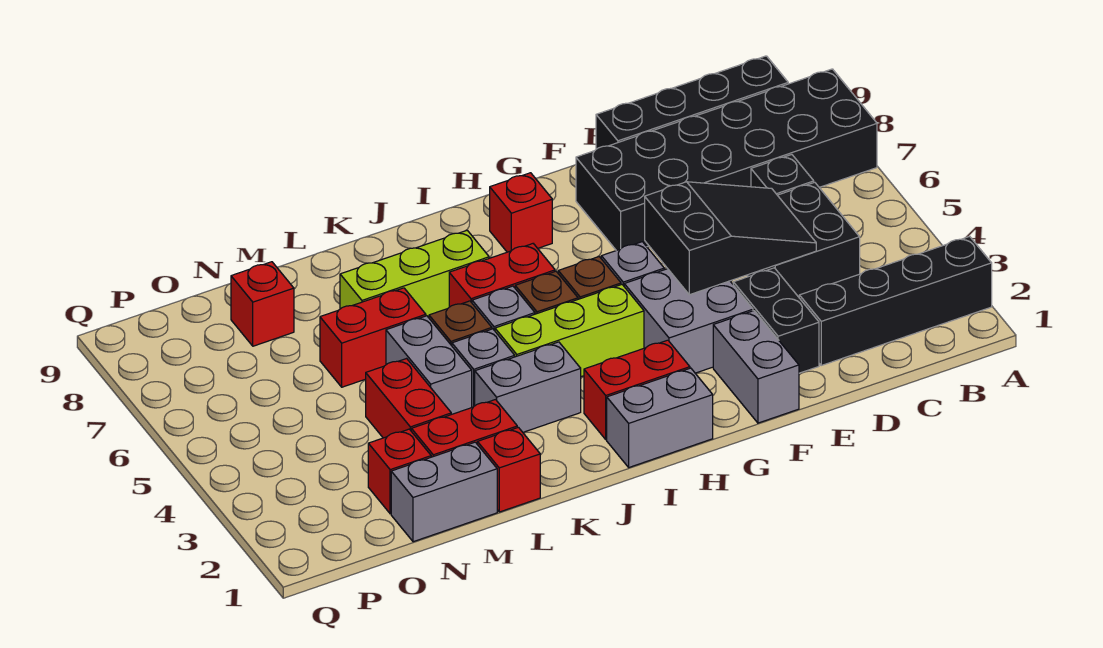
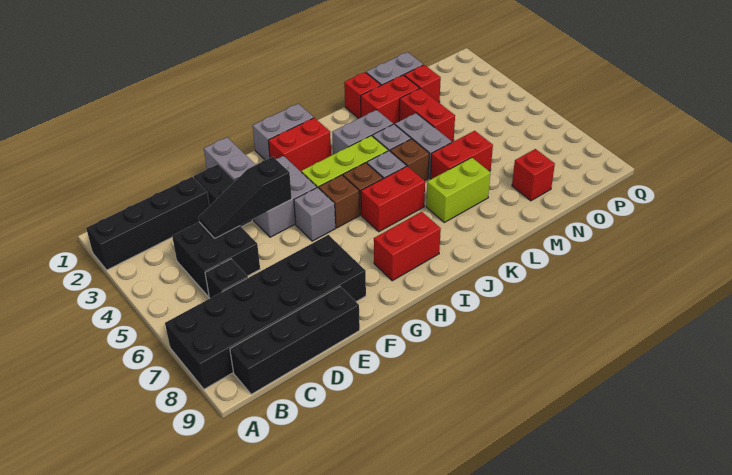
black slope D4:F5 level 2 top F -> black slope D4:F4 level 2 top F
red brick H8 level 1 -> red brick H8:I8 level 1
lime brick J7:L7 level 1 -> lime brick K7:L7 level 1

